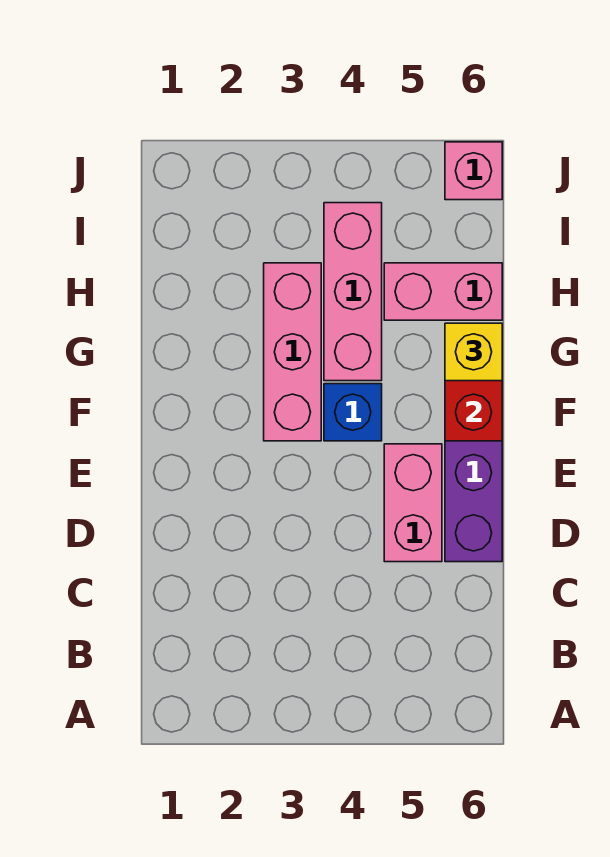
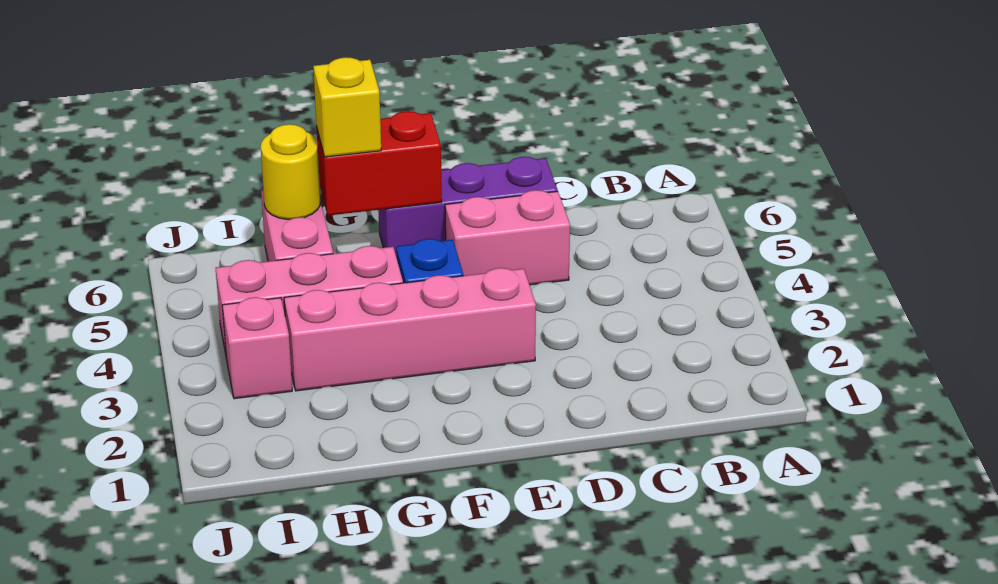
pink brick F3:H3 level 1 -> pink brick E3:H3 level 1
none -> yellow round brick H6 level 2
pink brick J6 level 1 -> pink brick I3 level 1

